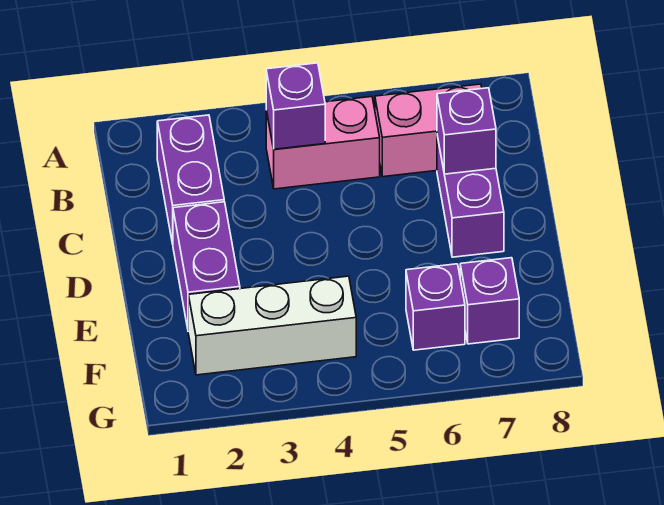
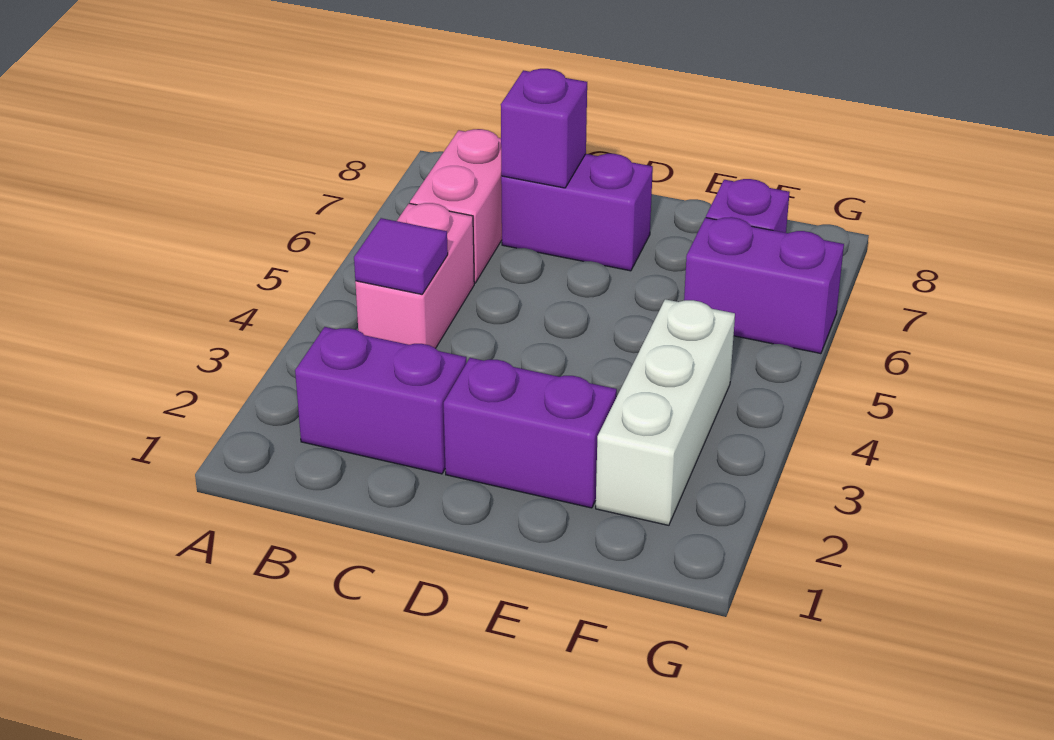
purple brick B4 level 2 -> purple tile B4 level 2
purple brick F6 level 1 -> purple brick F6:G6 level 1

